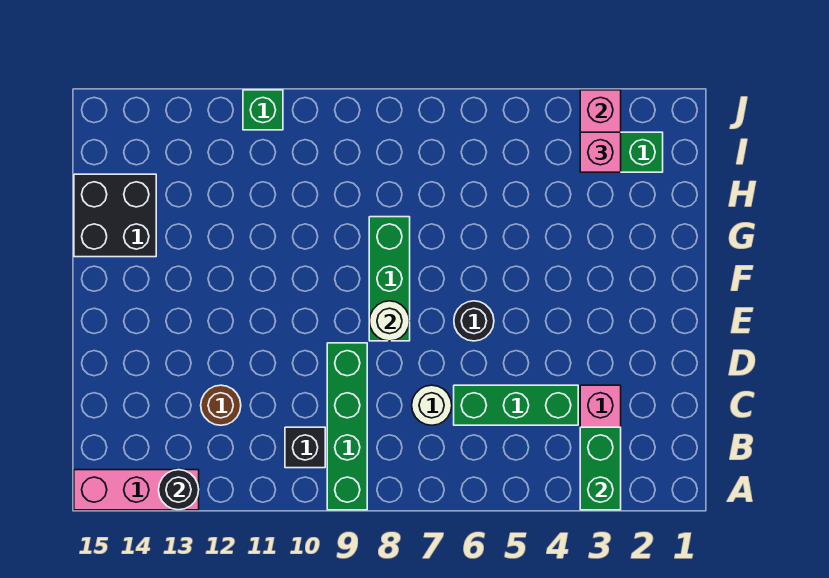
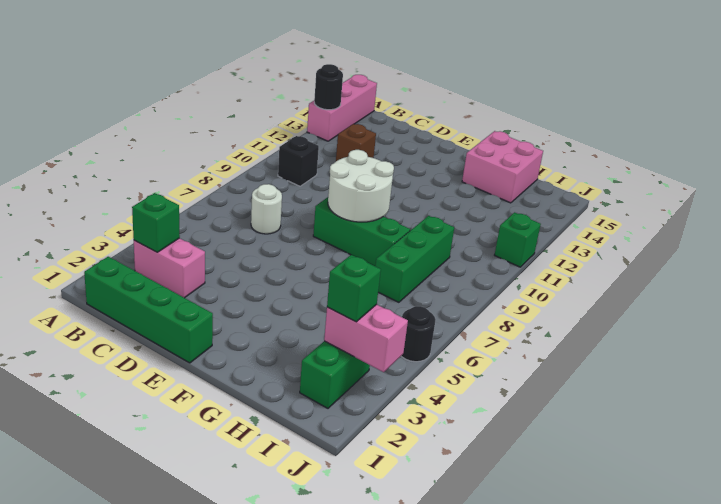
green brick A3:B3 level 2 -> green brick B3 level 2
green brick A9:D9 level 1 -> green brick B1:E1 level 1
green brick C4:C6 level 1 -> green brick H7:H9 level 1
brown round brick C12 level 1 -> brown brick C12 level 1
black round brick E6 level 1 -> black round brick J5 level 1
white round brick E8 level 2 -> white round brick E8:F9 level 2
black brick G14:H15 level 1 -> pink brick G14:H15 level 1
pink brick I3 level 3 -> green brick I3 level 3

